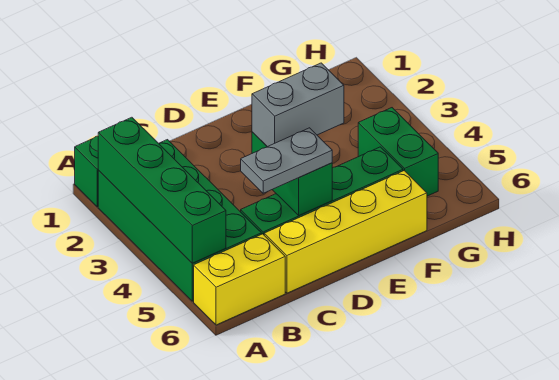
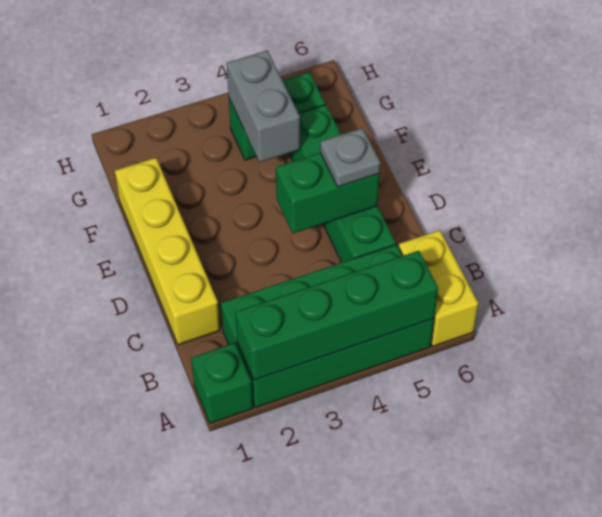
grey plate C5:D5 level 3 -> grey plate D5 level 3
yellow brick C6:F6 level 1 -> yellow brick C1:F1 level 1
grey brick D4:E4 level 3 -> grey brick F4:G4 level 2

